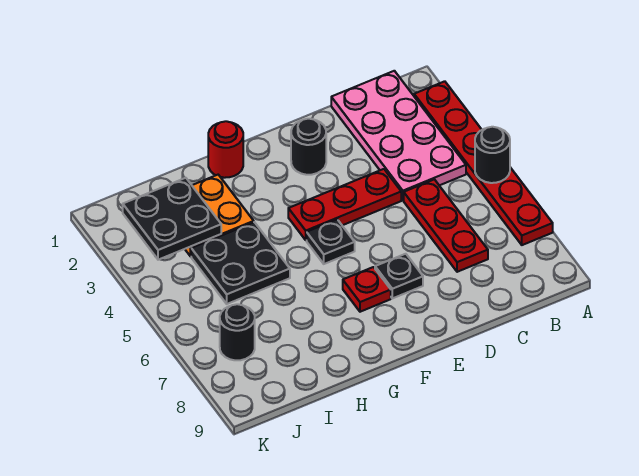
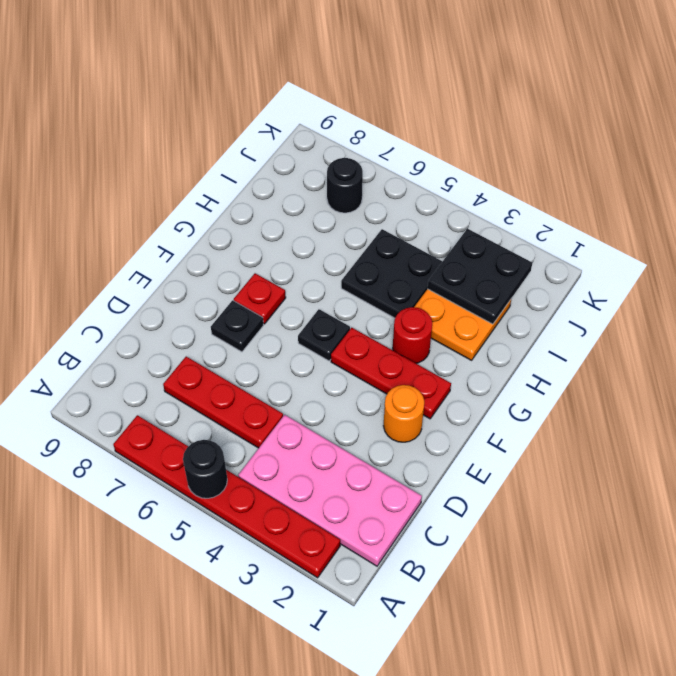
red plate D4:F4 level 1 -> red plate F2:F4 level 1
black round brick E2 level 1 -> orange round brick E2 level 1
red round brick G1 level 1 -> red round brick G3 level 1

